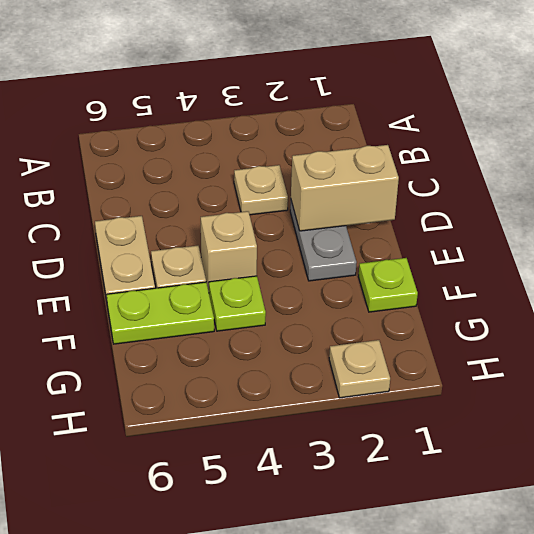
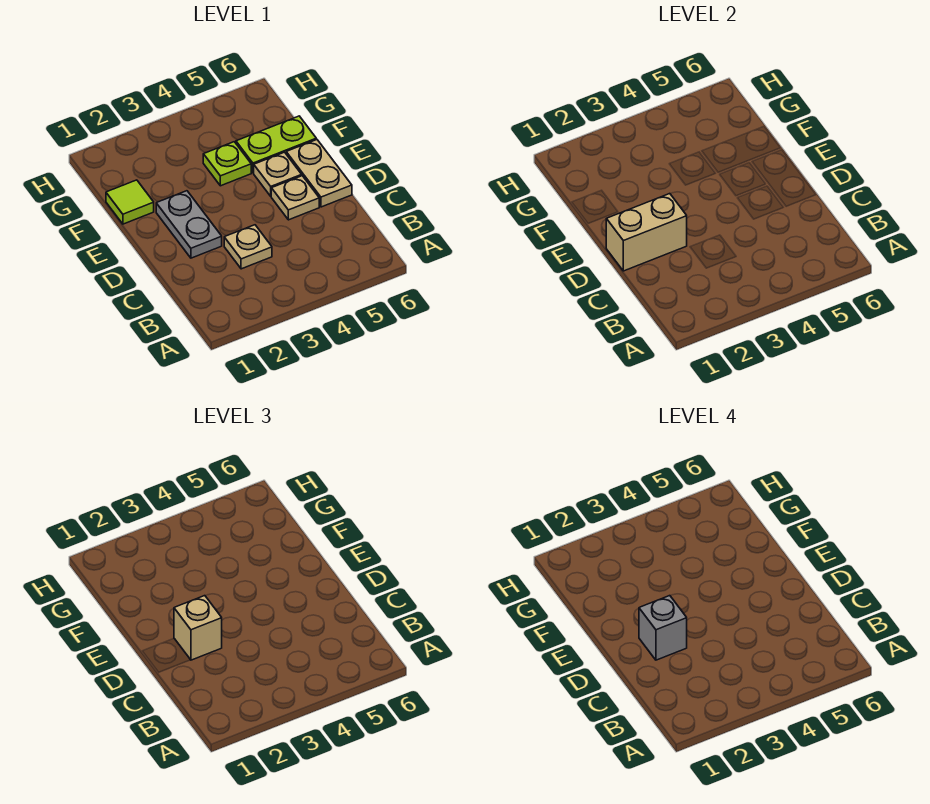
none -> grey brick D2 level 4
tan brick E4 level 1 -> tan brick D2 level 3
lime plate F1 level 1 -> lime tile F1 level 1
tan plate H2 level 1 -> tan plate D5 level 1

